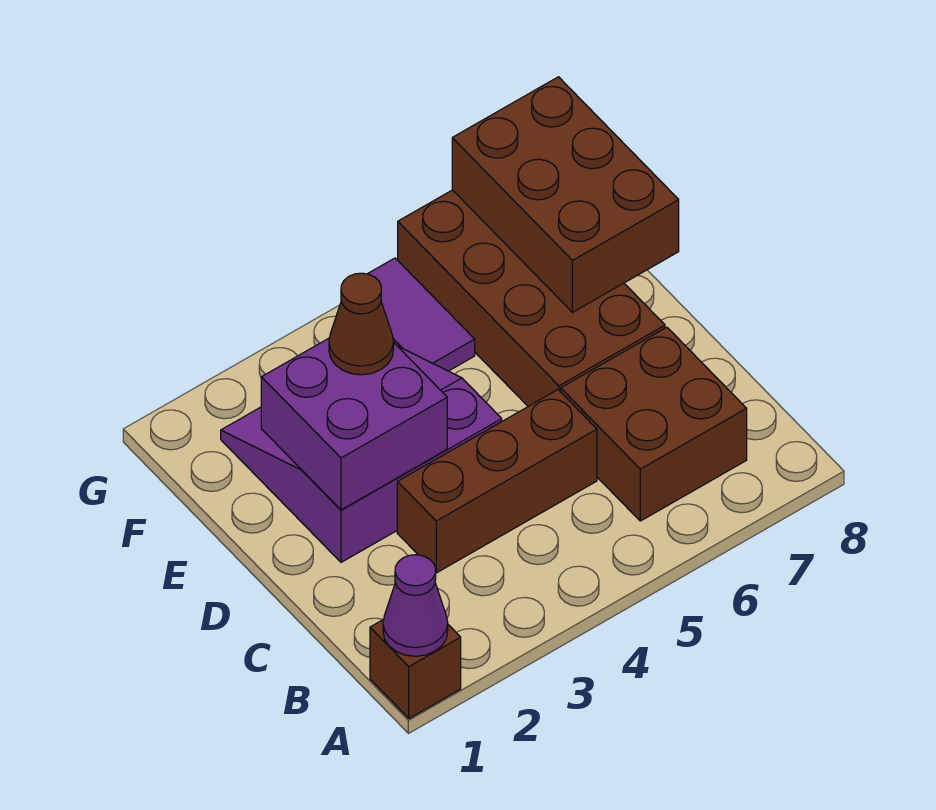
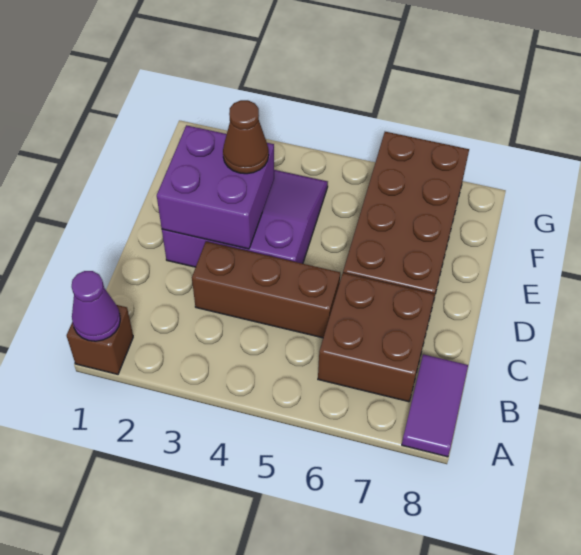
brown brick E7:G8 level 2 -> none
purple tile F5:G5 level 1 -> purple tile A8:B8 level 1

